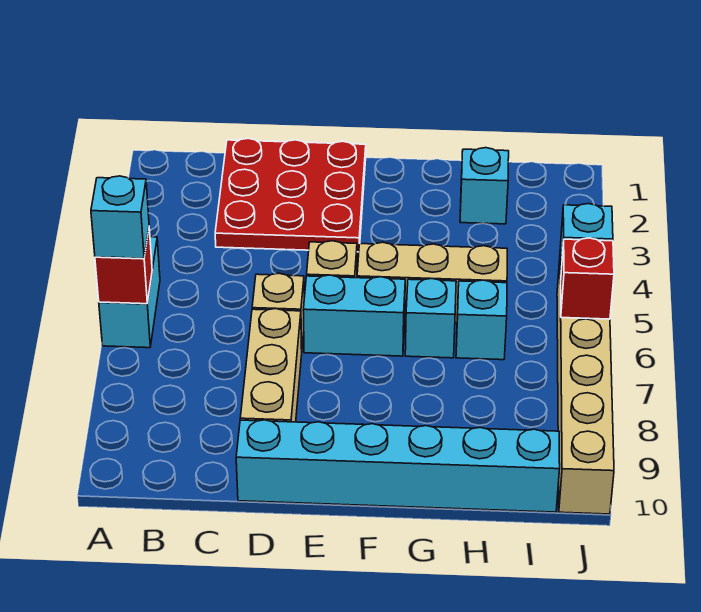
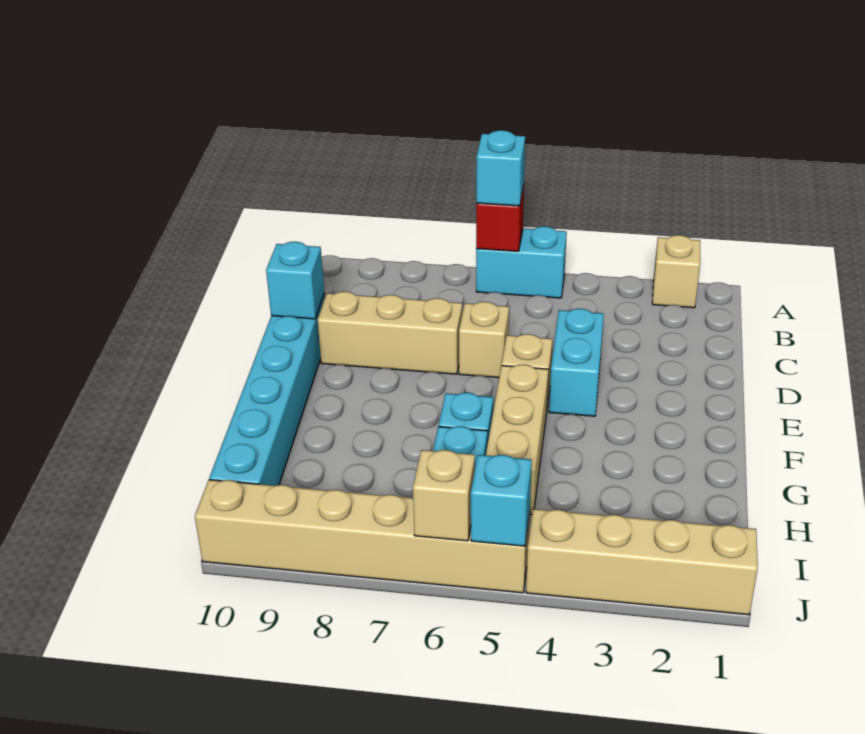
none -> tan brick A2 level 1
red plate C1:E3 level 1 -> none
cyan brick E6:F6 level 1 -> cyan brick D4:E4 level 1
cyan brick H2 level 1 -> cyan brick D10 level 2
none -> tan brick J1:J4 level 1
red brick J6 level 2 -> tan brick J6 level 2

